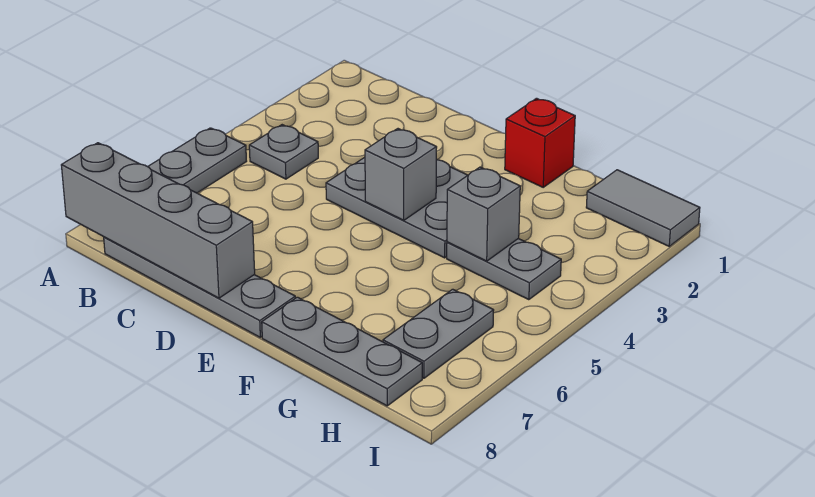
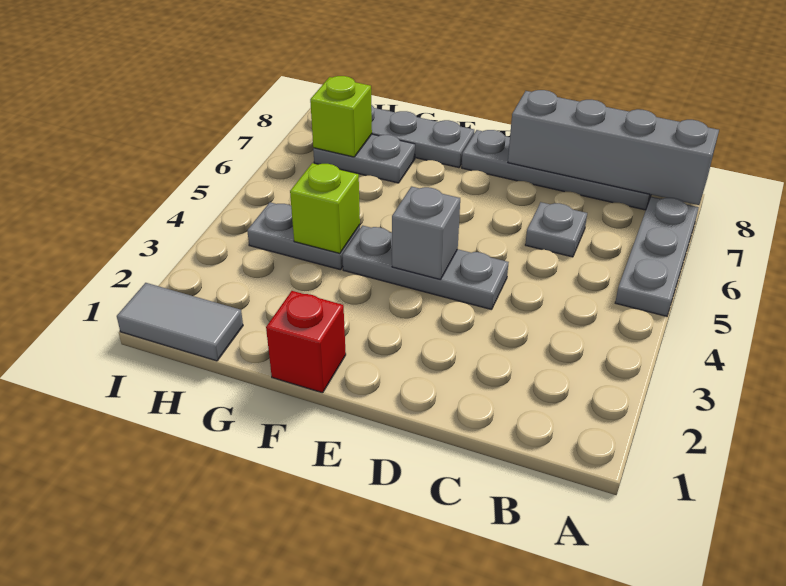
grey plate B4 level 1 -> grey plate C6 level 1
grey plate D3:F4 level 1 -> grey plate D4:F4 level 1
grey brick G4 level 2 -> lime brick G4 level 2
grey plate H6:H7 level 1 -> grey plate G7:H7 level 1
none -> lime brick H7 level 2

